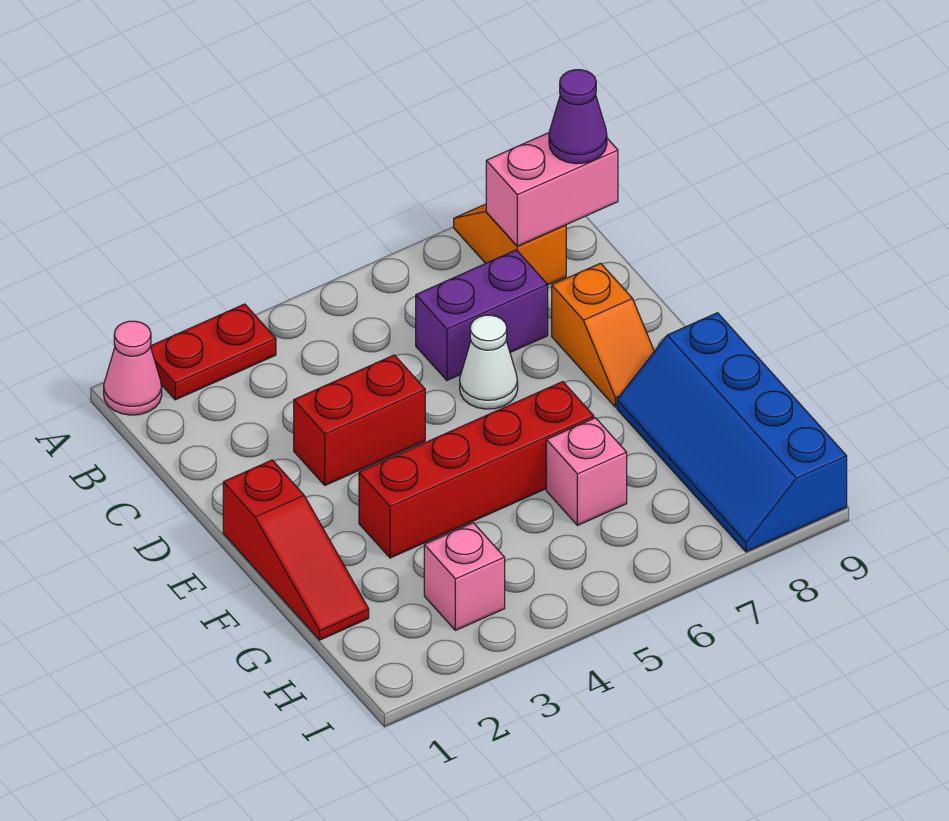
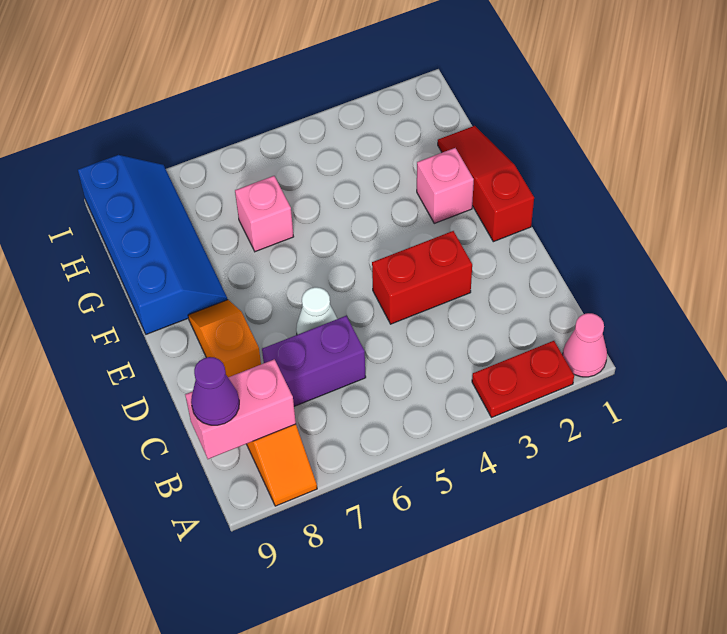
red brick F3:F6 level 1 -> none
pink brick H3 level 1 -> pink brick F2 level 1

